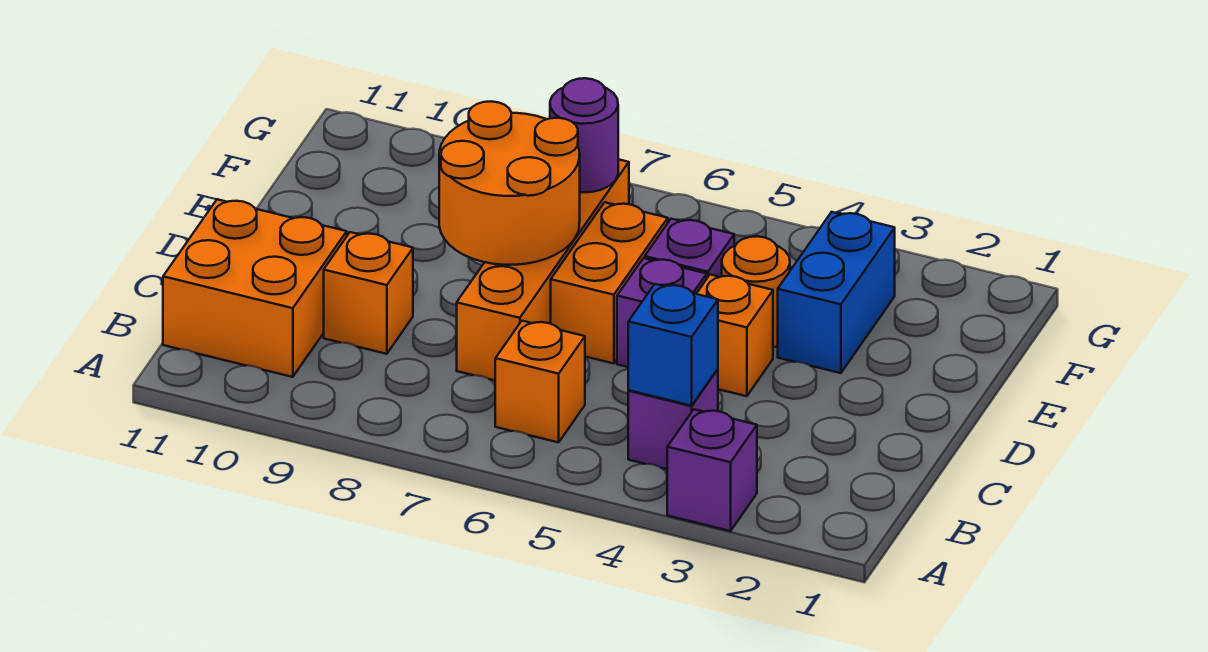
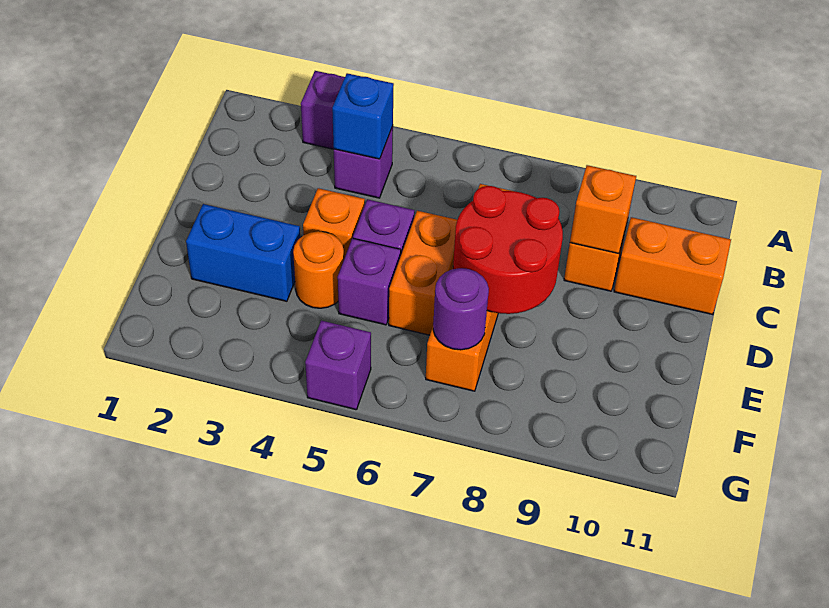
orange brick B6 level 1 -> orange brick C9 level 2
orange brick B10:C11 level 1 -> orange brick C10:C11 level 1
orange round brick D7:E8 level 2 -> red round brick D7:E8 level 2
blue brick E3:F3 level 1 -> blue brick E2:E3 level 1
none -> purple brick G5 level 1

